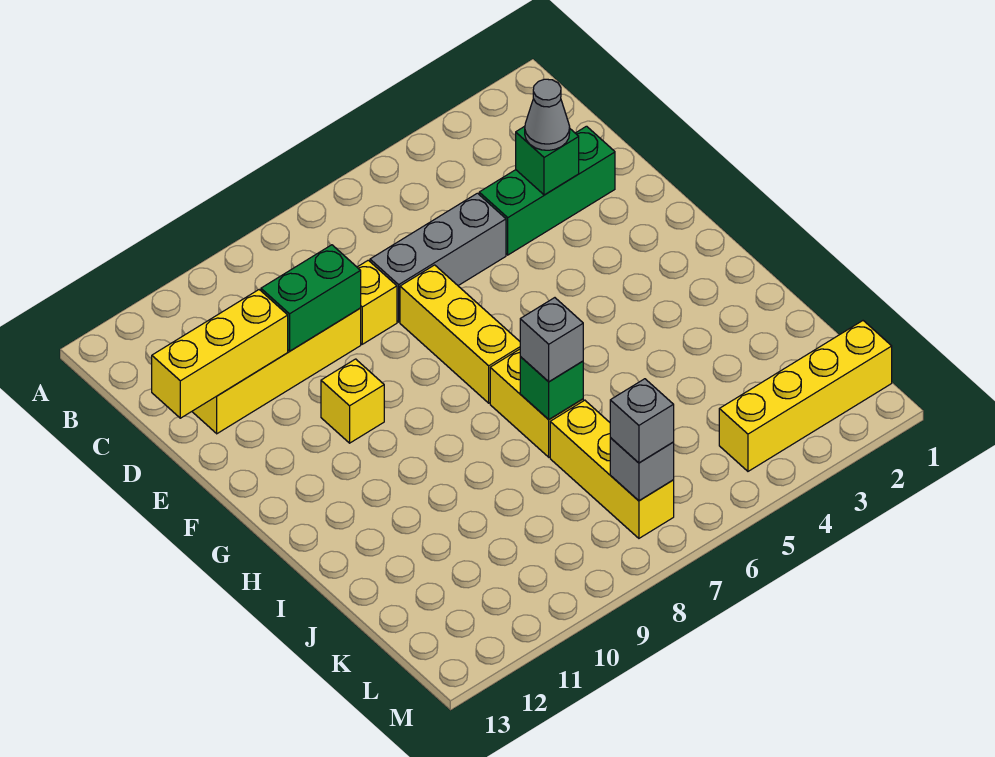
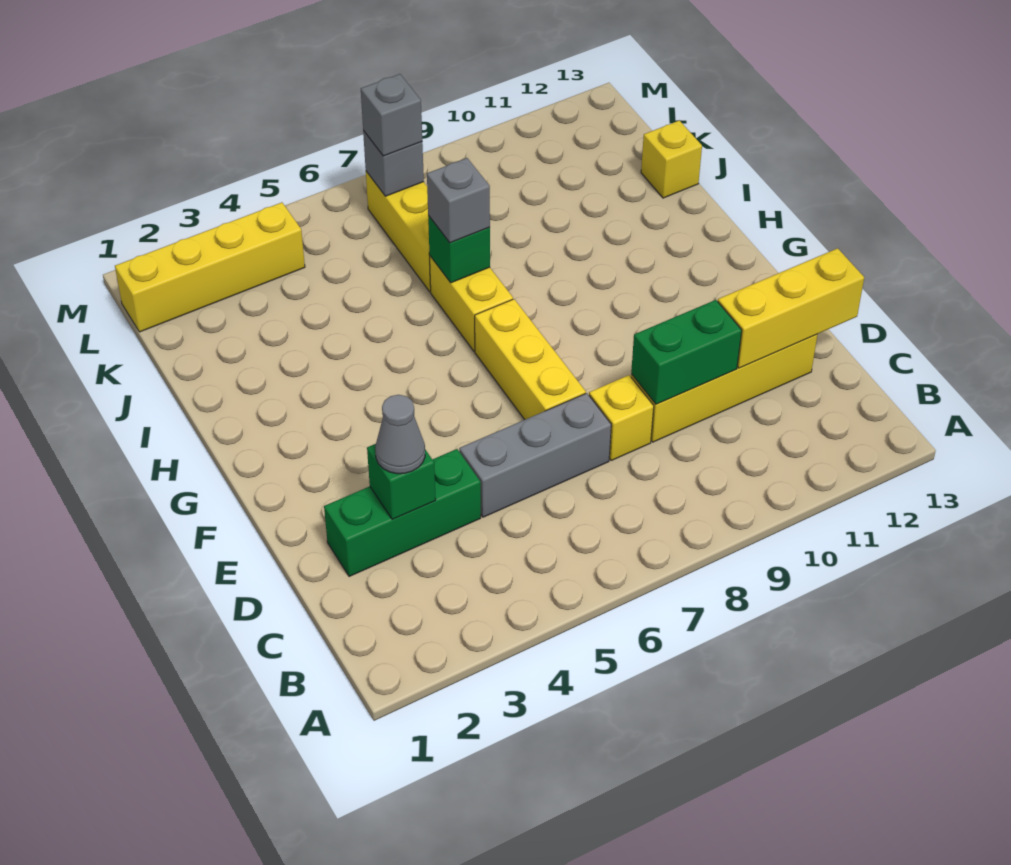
yellow brick F10 level 1 -> yellow brick J13 level 1

